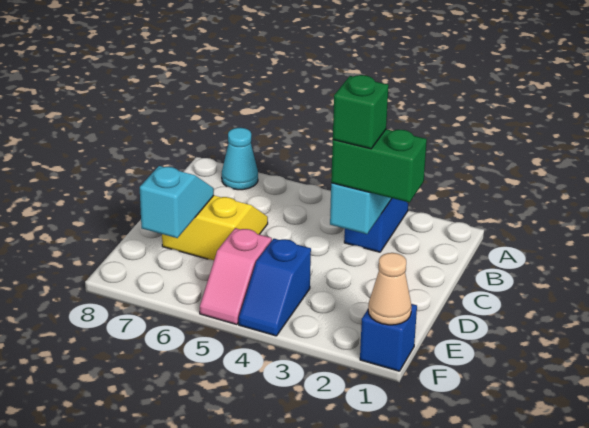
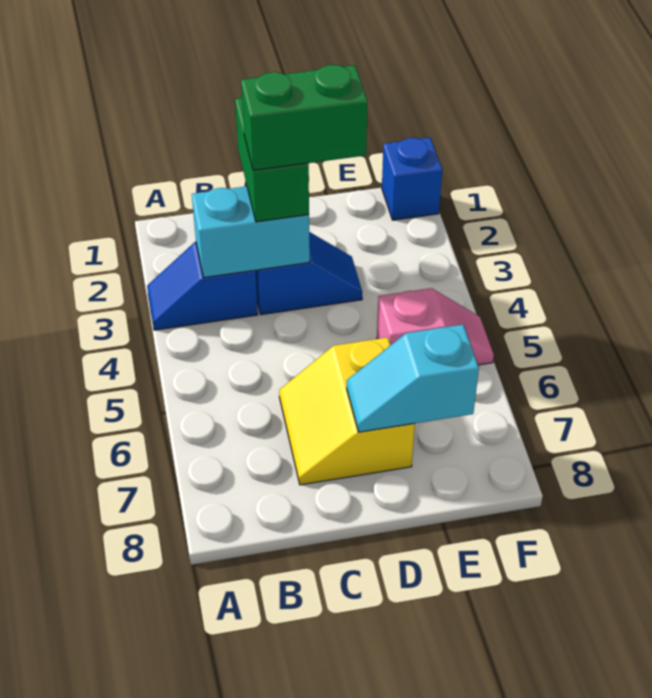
cyan cone A7 level 1 -> none
green brick C3 level 4 -> green brick C3:D3 level 4
blue slope E4:F4 level 1 top E -> blue slope C3:D3 level 1 top C
tan cone F1 level 2 -> none

